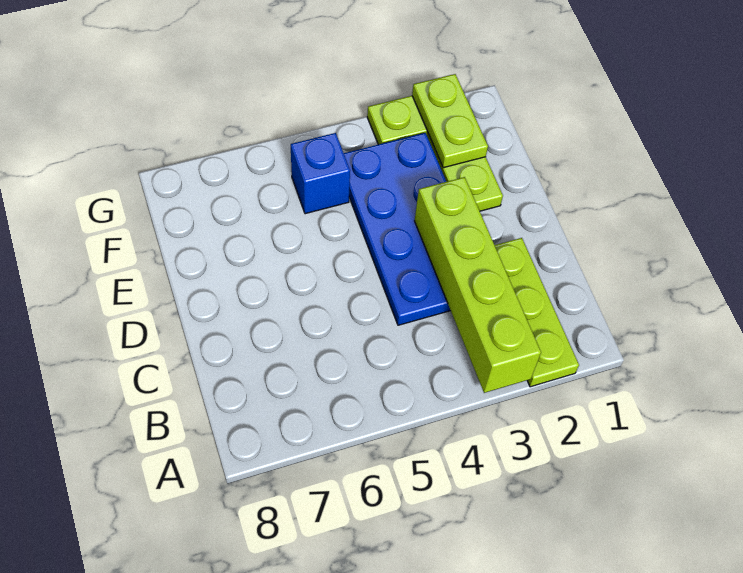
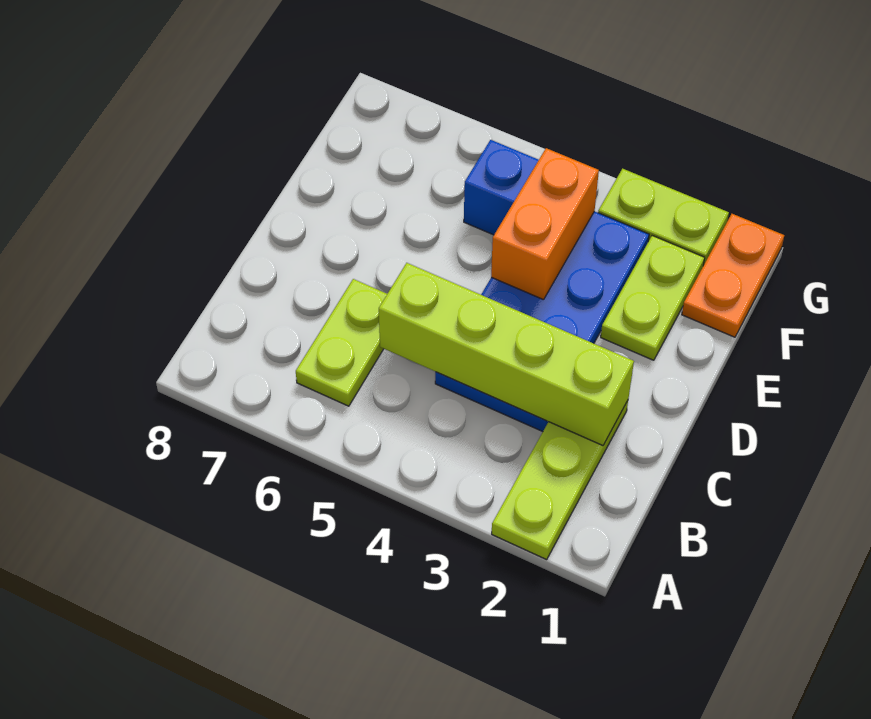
lime brick A3:D3 level 2 -> lime brick C2:C5 level 2
none -> orange brick E4:F4 level 2
none -> orange plate F1:G1 level 1
lime plate F2:G2 level 2 -> lime plate B6:C6 level 1

